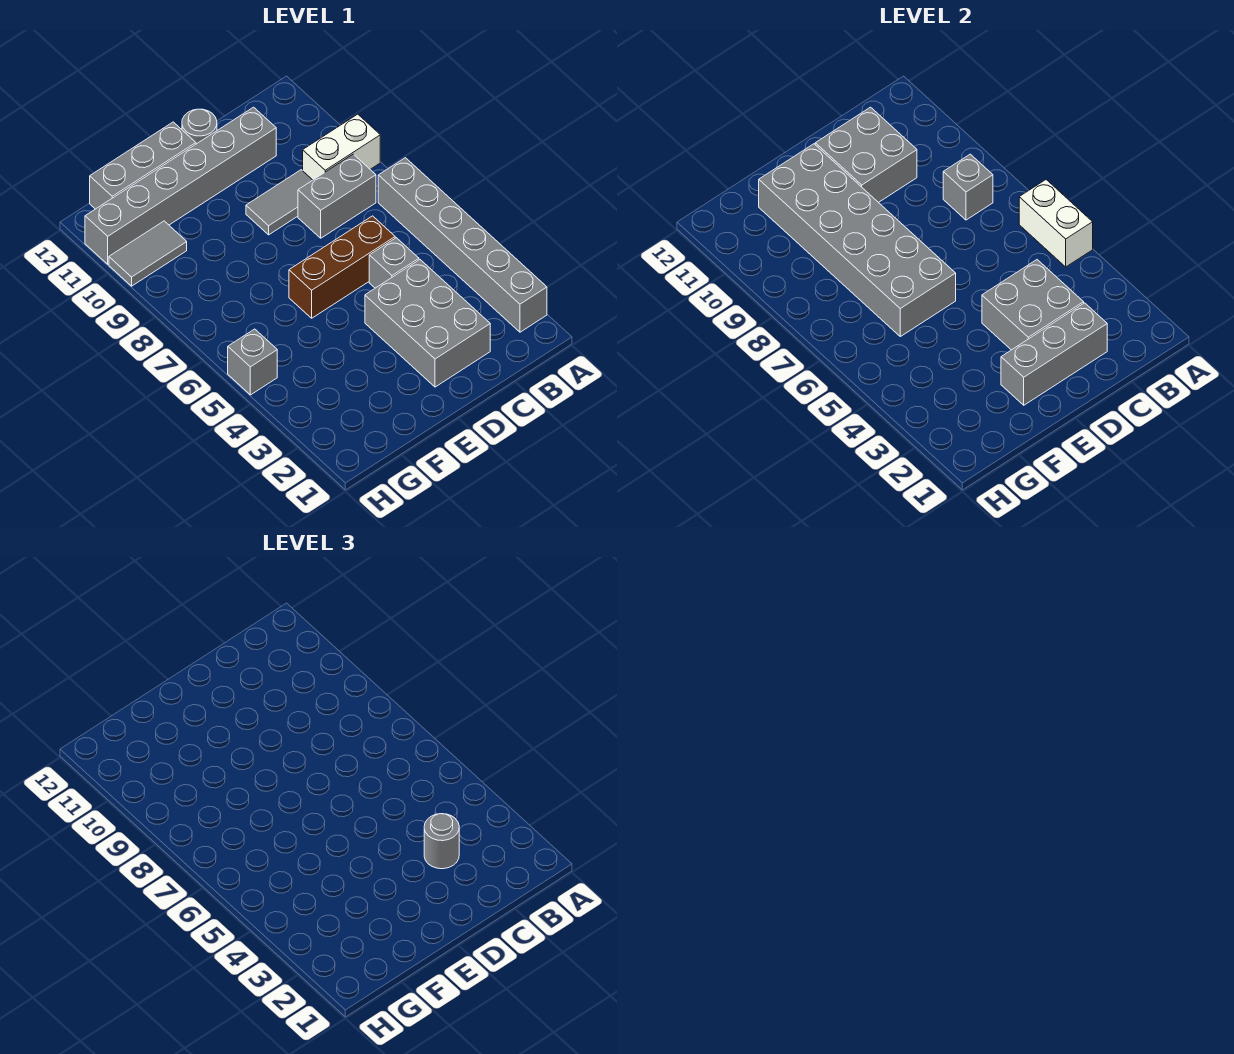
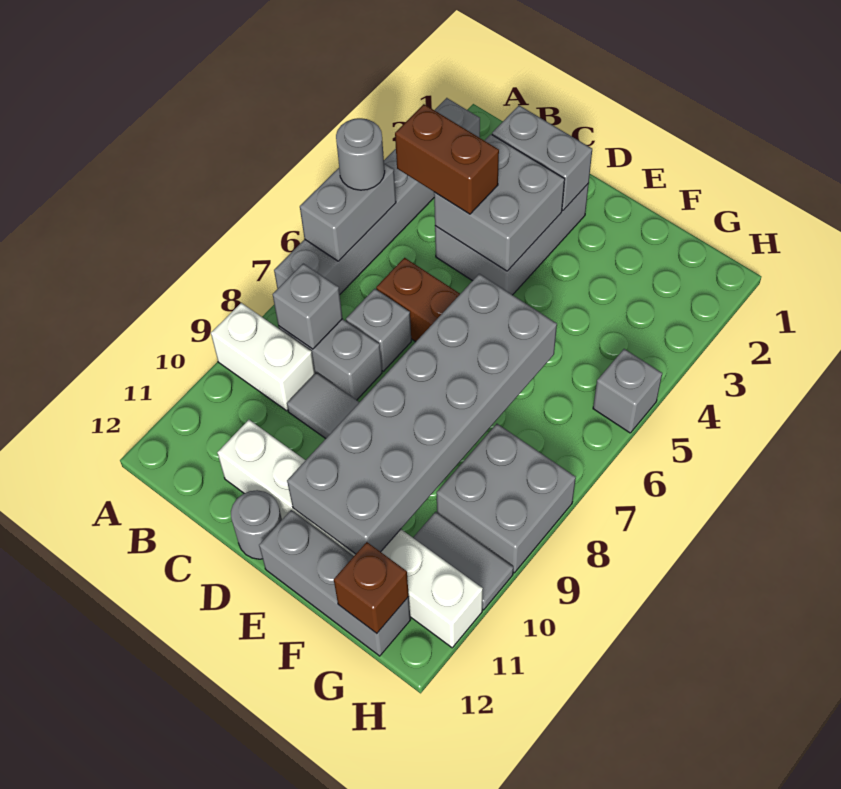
white brick A5:A6 level 2 -> grey brick A5:A6 level 2
none -> brown brick B4:C4 level 3
grey brick C2:E2 level 2 -> grey brick C2:D2 level 2
grey round brick C3 level 3 -> grey round brick A5 level 3
grey brick C5 level 1 -> grey brick C7 level 1
grey brick C10:D11 level 2 -> grey brick G8:H9 level 1
grey brick C11:H11 level 1 -> white brick C11:H11 level 1
none -> brown brick G12 level 2

